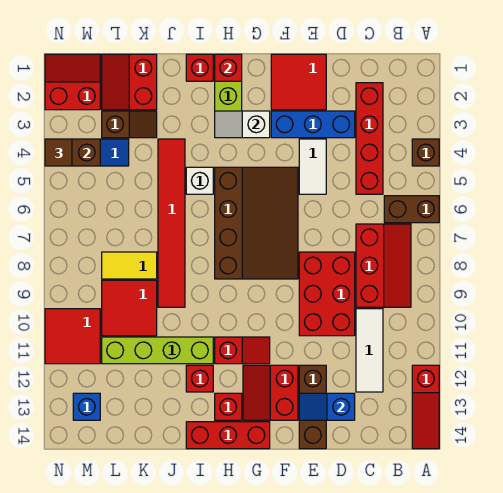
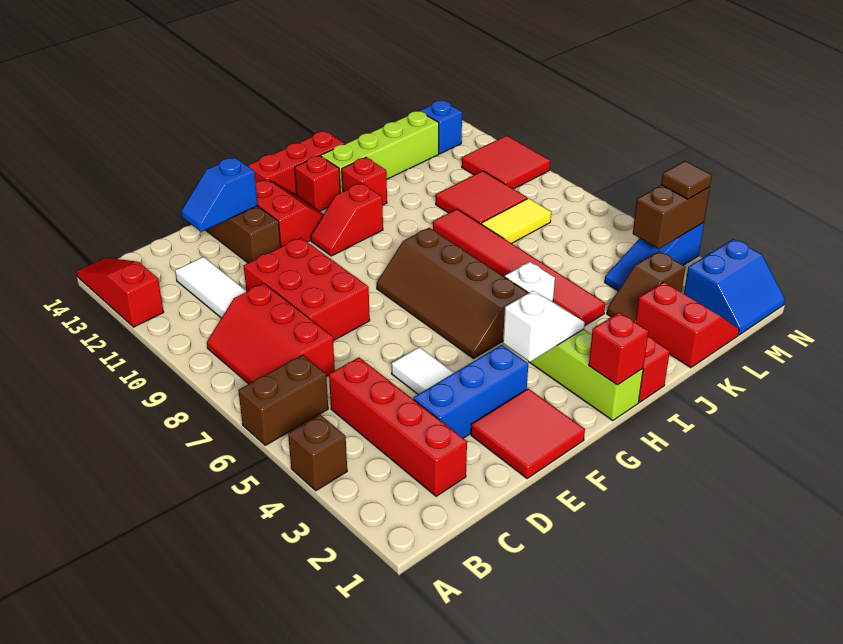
blue slope D13:E13 level 2 top D -> blue slope D13:E13 level 2 top E
brown slope F5:H8 level 1 top H -> brown slope G5:H8 level 1 top H
lime brick I11:L11 level 1 -> lime brick I13:L13 level 1
red slope M1:N2 level 1 top 2 -> blue slope M1:N2 level 1 top 2

